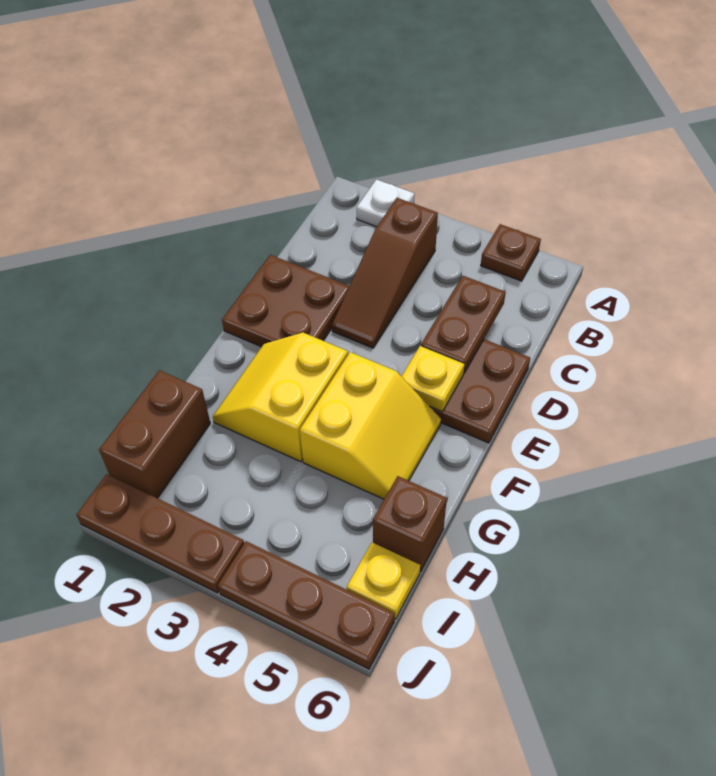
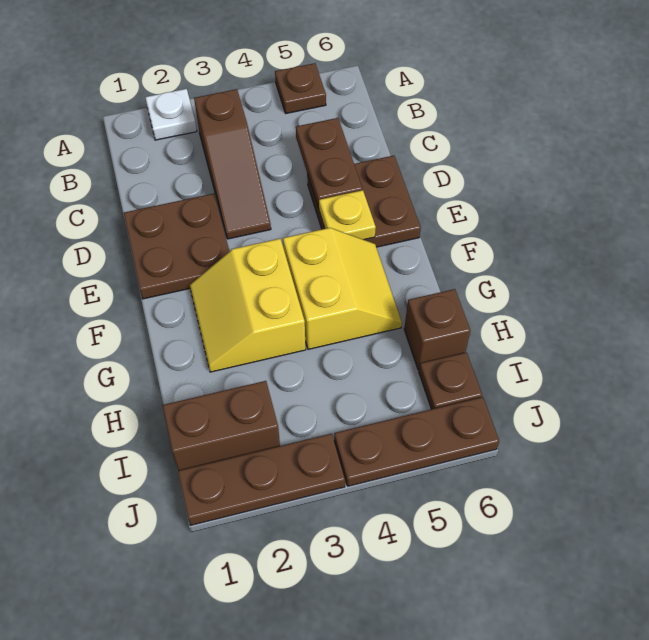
brown brick H1:I1 level 1 -> brown brick I1:I2 level 1
yellow plate I6 level 1 -> brown plate I6 level 1

